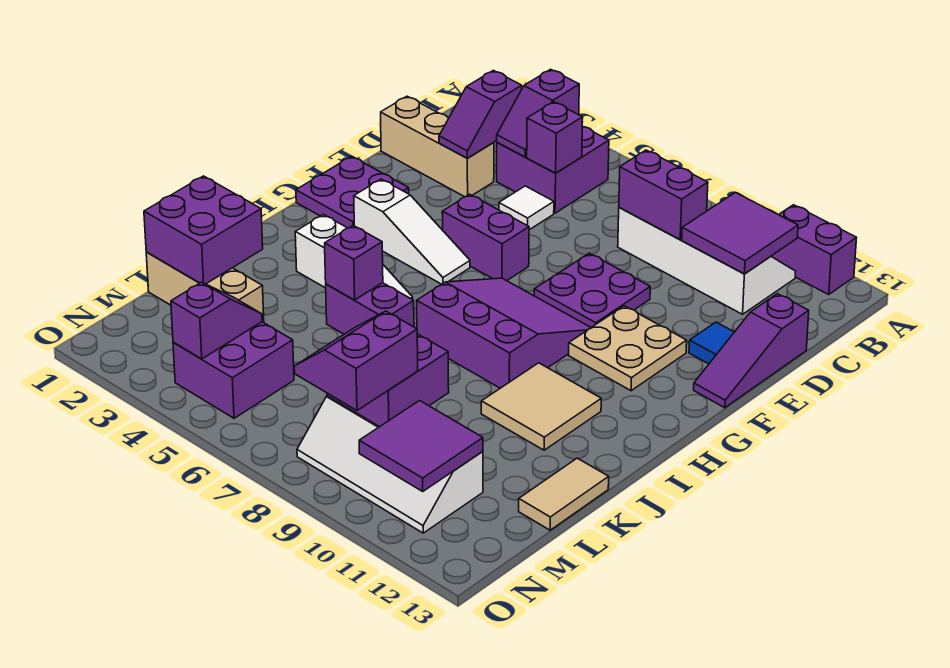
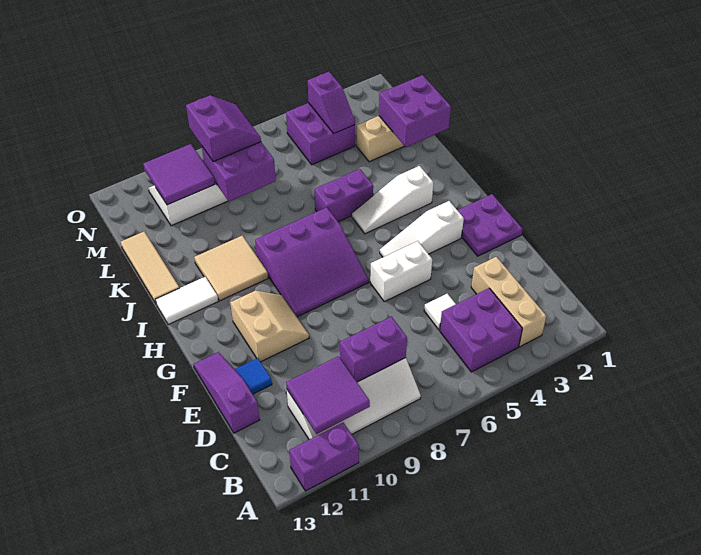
purple slope B4:C4 level 2 top B -> none
purple slope C3:D3 level 2 top C -> none
purple brick C5 level 2 -> none
tan brick D1:D3 level 1 -> tan brick B3:D3 level 1
purple plate E8:F9 level 1 -> none
purple brick F5:F6 level 1 -> white brick F5:F6 level 1
tan plate F10:G11 level 1 -> tan slope F10:G11 level 1 top 11
none -> white tile I12:I13 level 1
purple brick J5 level 2 -> none
tan tile K13:L13 level 1 -> tan tile J13:L13 level 1

